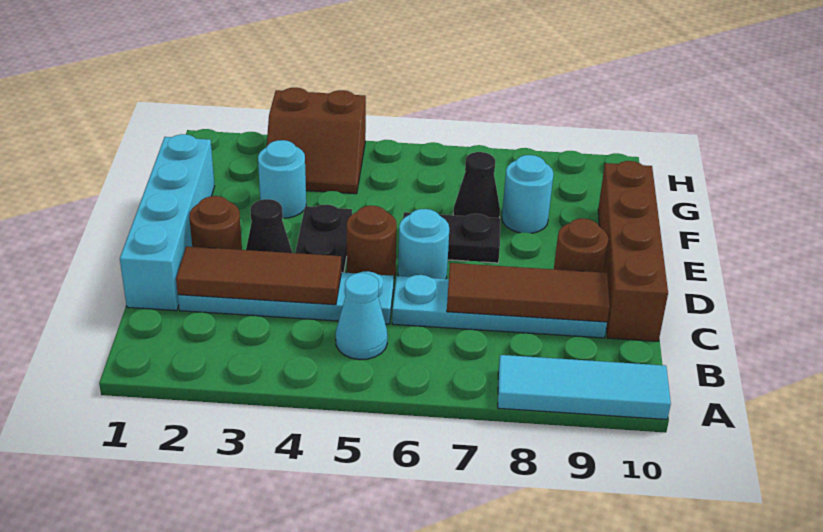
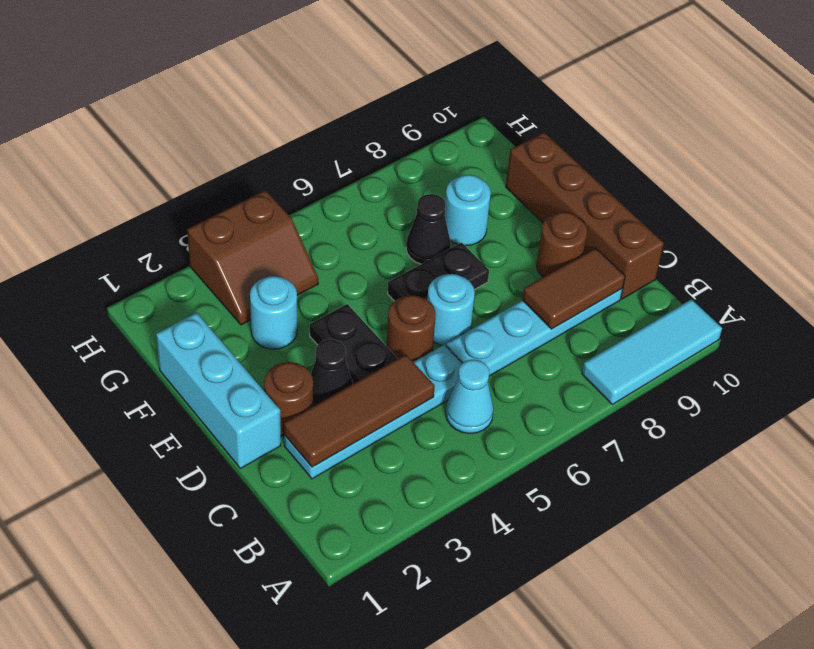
cyan brick C1:F1 level 1 -> cyan brick D1:F1 level 1
brown tile C7:C9 level 2 -> brown tile C8:C9 level 2

